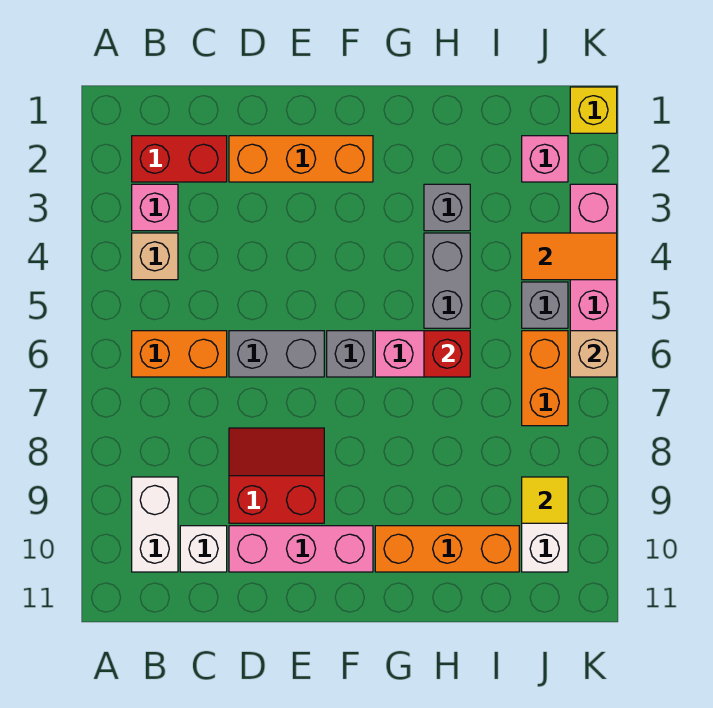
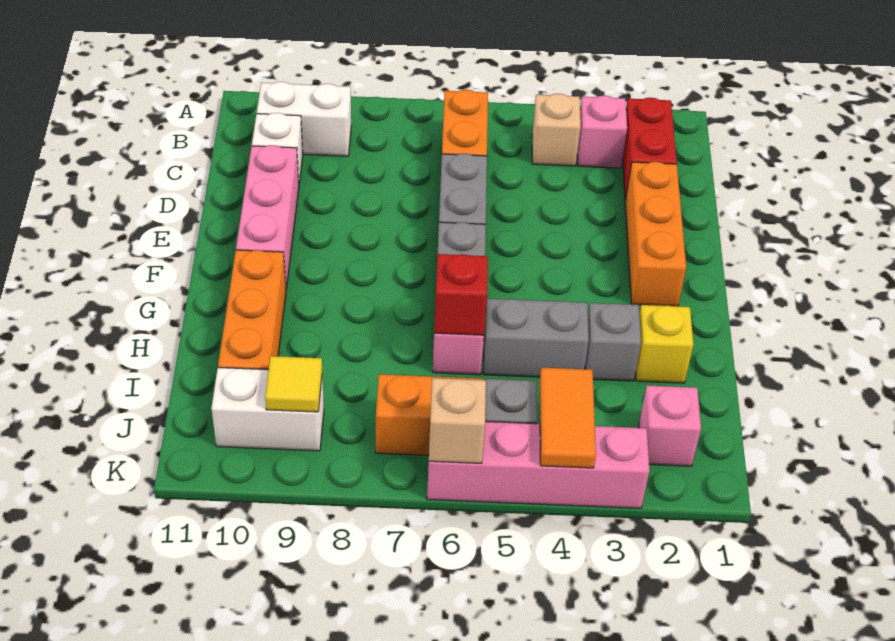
red slope D8:E9 level 1 top 9 -> none
yellow brick K1 level 1 -> yellow brick H2 level 1

